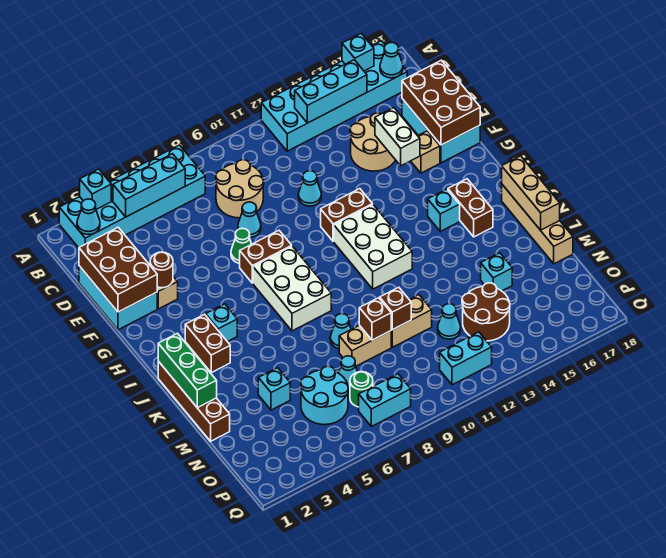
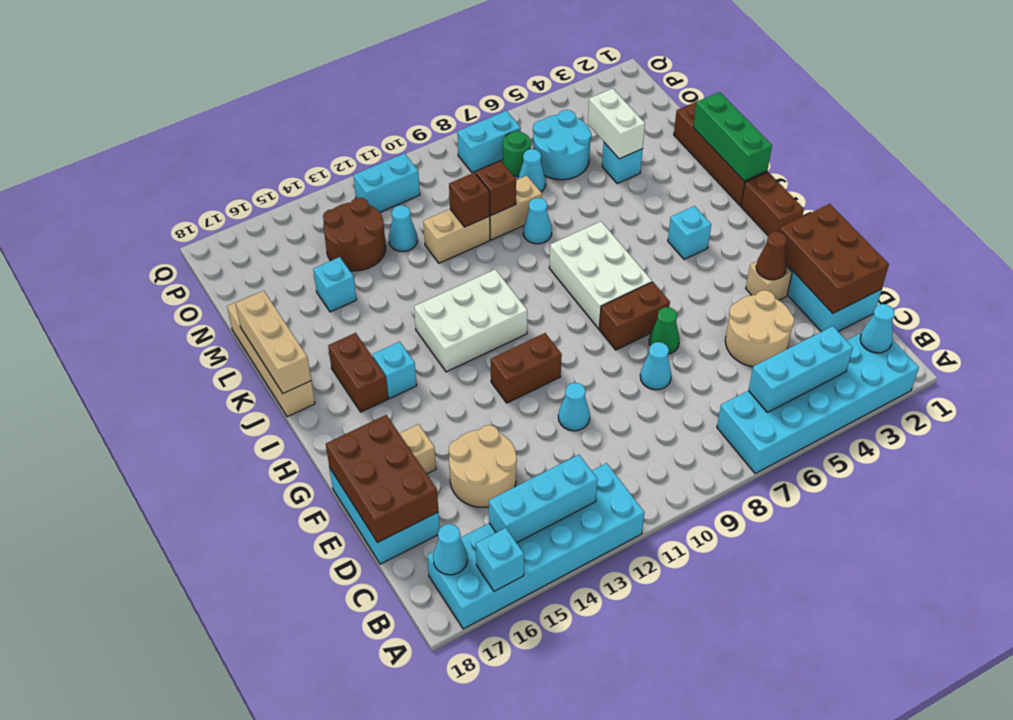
cyan brick A3 level 2 -> none
tan round brick C8:D9 level 1 -> tan round brick D4:E5 level 1
white brick E15:F15 level 2 -> white brick M4:N4 level 2
brown round brick F3 level 2 -> brown cone F3 level 2
white brick H11:J12 level 1 -> white brick I11:J13 level 1
brown brick I3:J3 level 1 -> brown brick H1:I1 level 1

